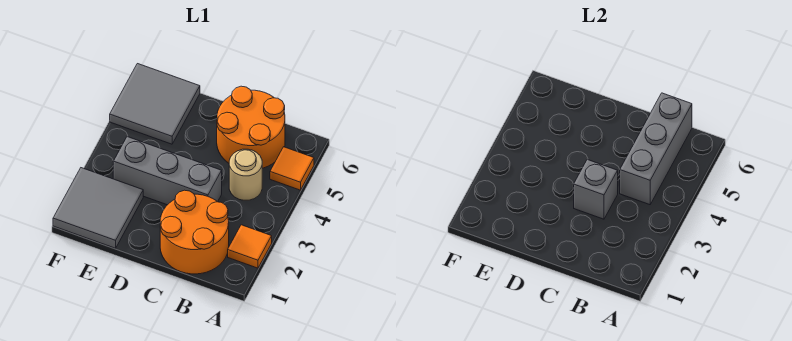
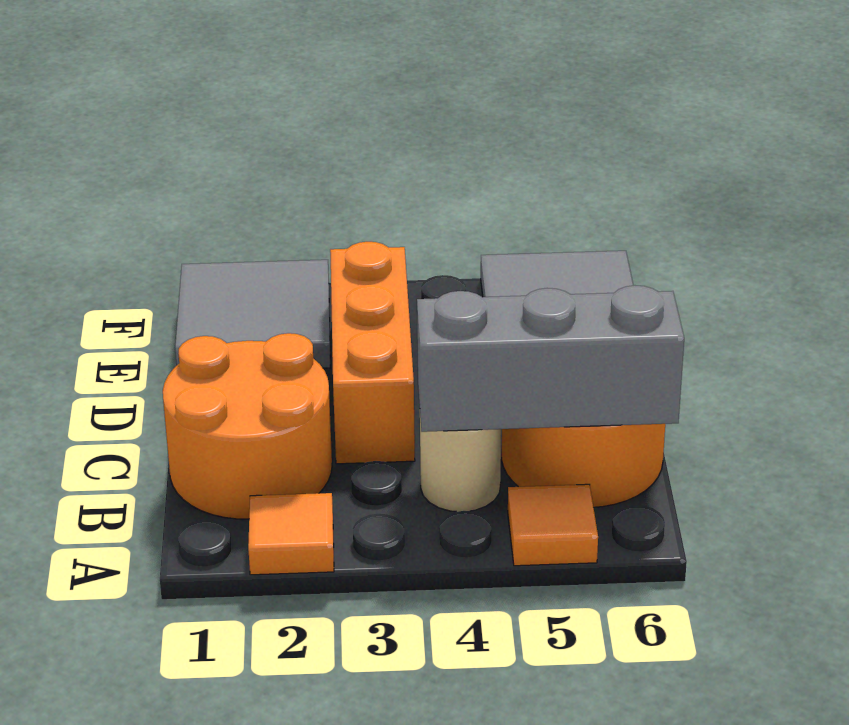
grey brick C3:E3 level 1 -> orange brick C3:E3 level 1
grey brick C3 level 2 -> none

